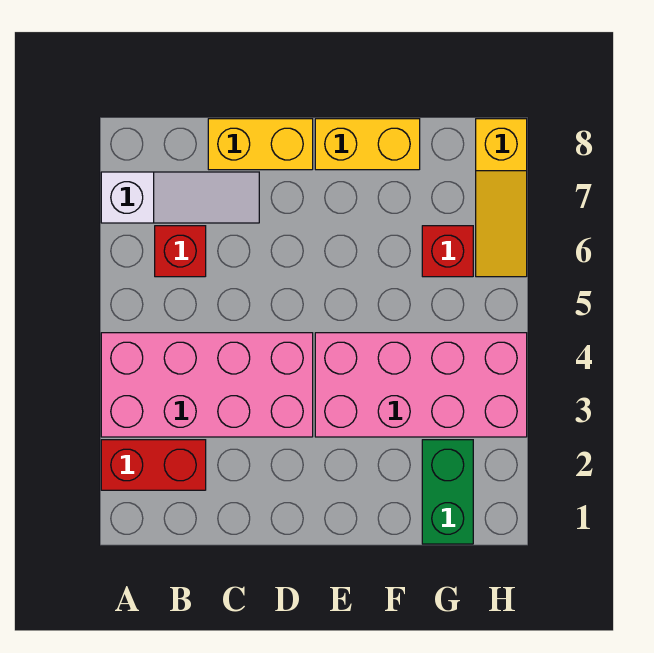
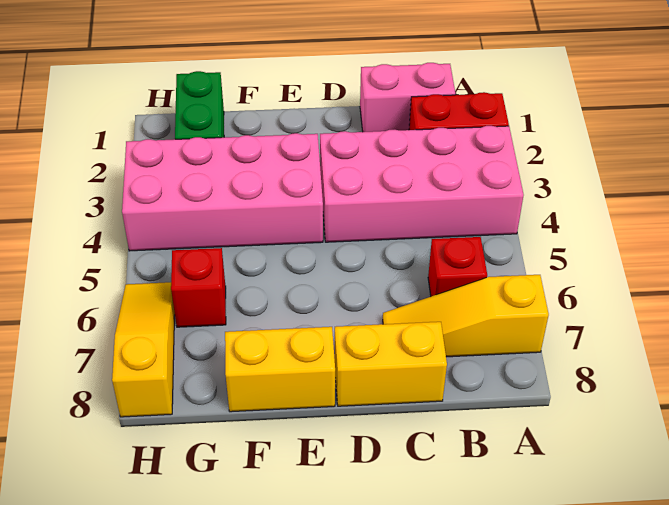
white slope A7:C7 level 1 top A -> yellow slope A7:C7 level 1 top A
none -> pink brick B1:C1 level 1

